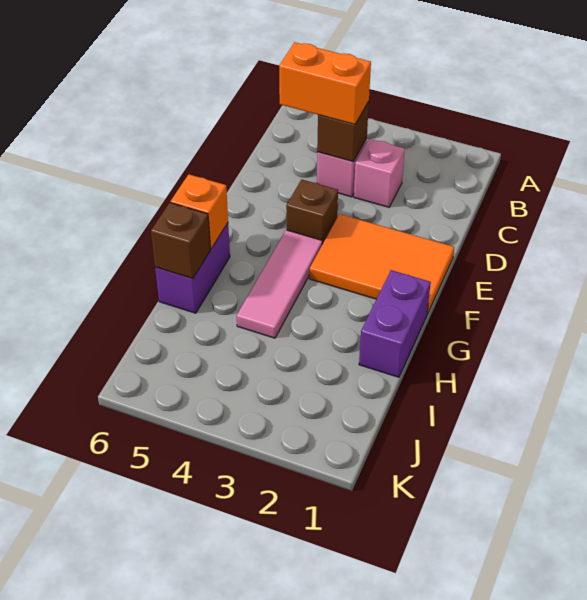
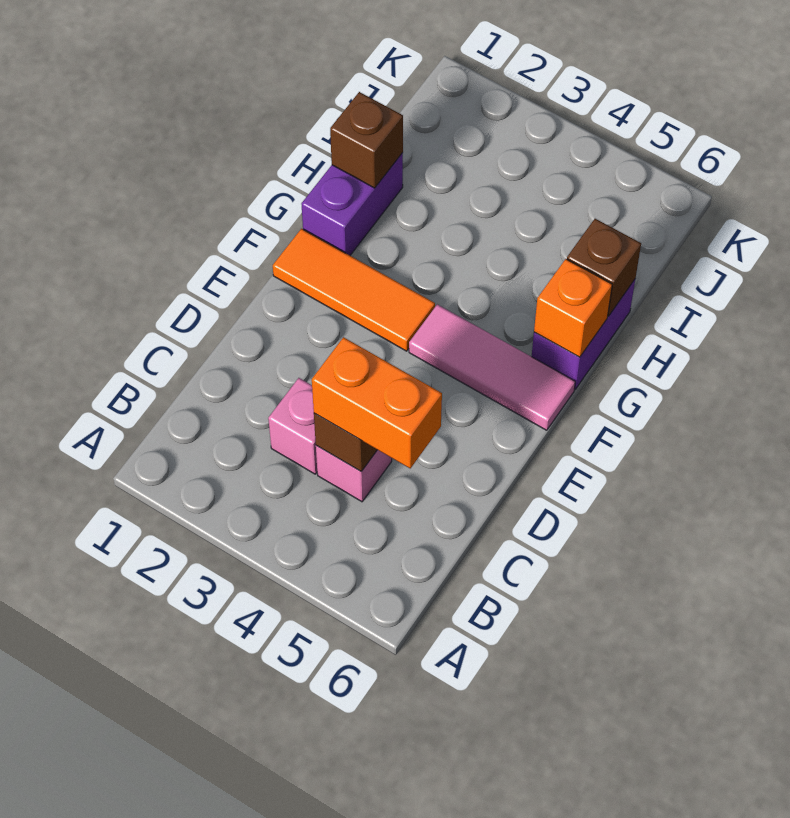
orange tile E1:F3 level 1 -> orange tile F1:F3 level 1
brown brick E4 level 1 -> brown brick H1 level 2
pink tile F4:H4 level 1 -> pink tile F4:F6 level 1

